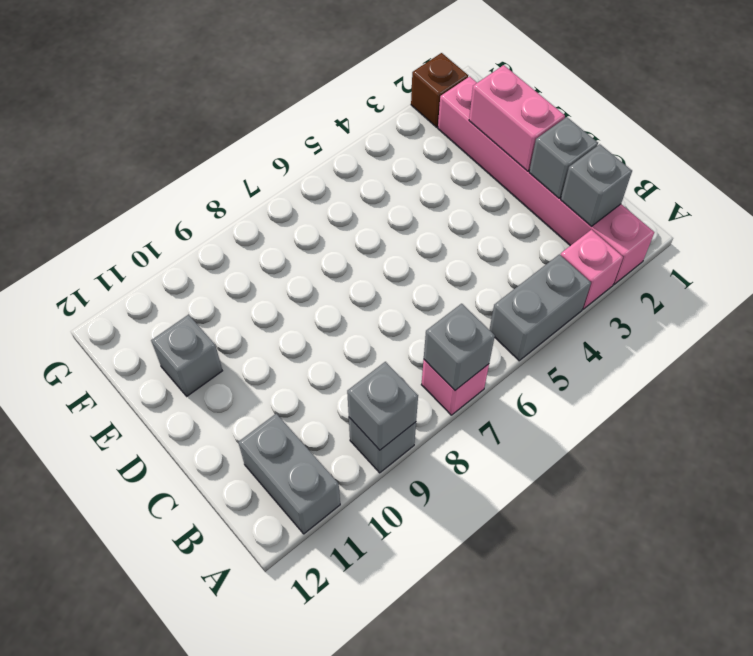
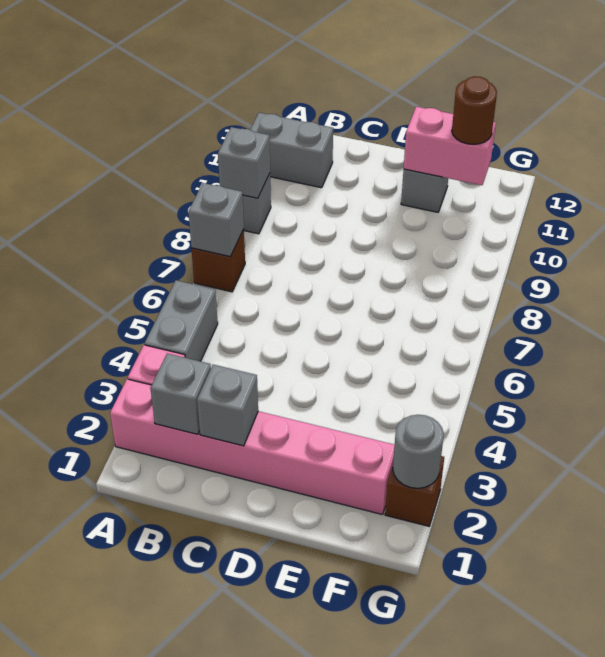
pink brick A7 level 1 -> brown brick A7 level 1
pink brick D2:E2 level 2 -> pink brick E11:F11 level 2
none -> brown round brick F11 level 3
none -> grey round brick G2 level 2

